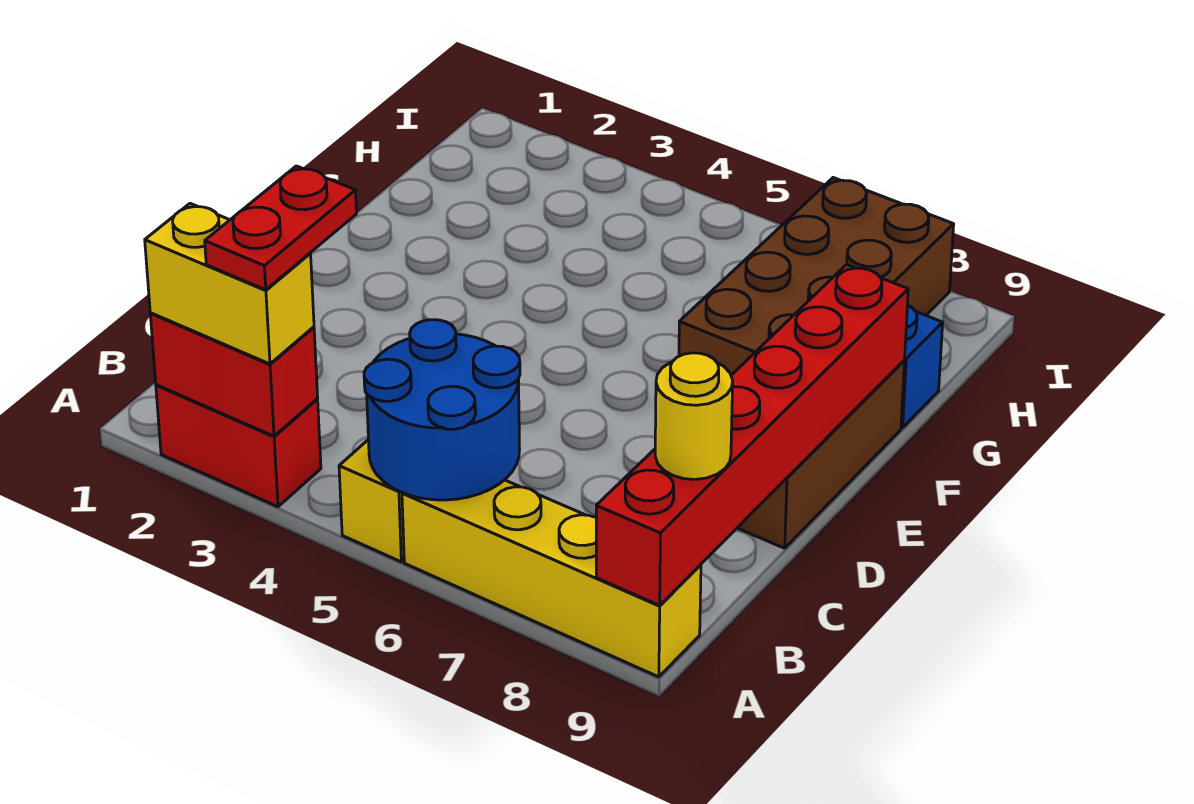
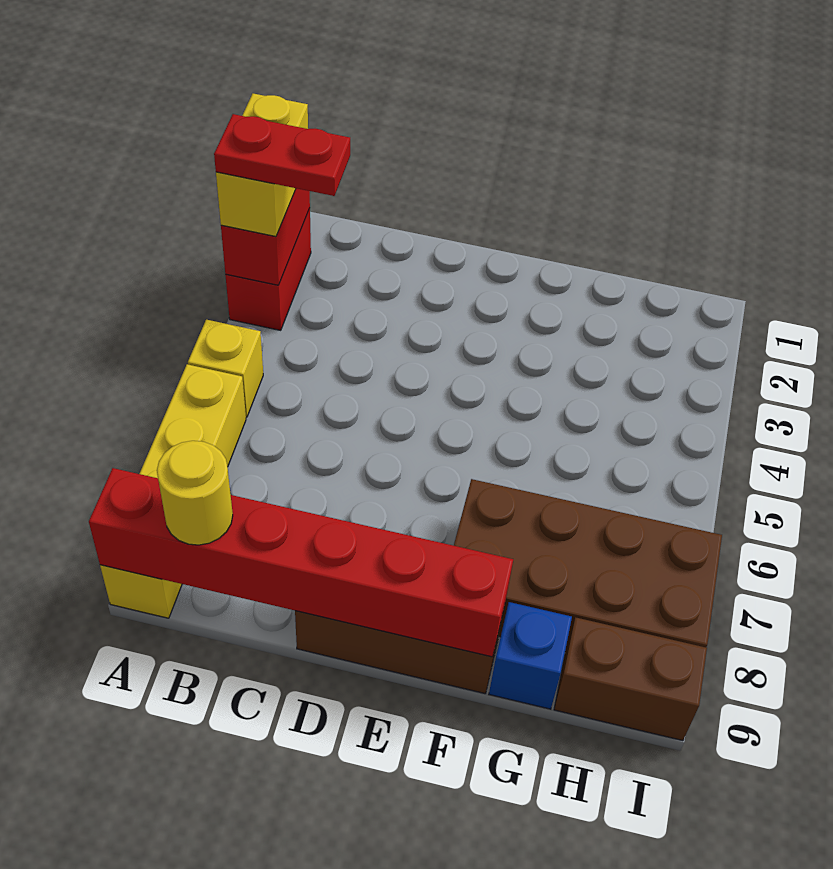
blue round brick A5:B6 level 2 -> none
none -> brown brick H9:I9 level 1

